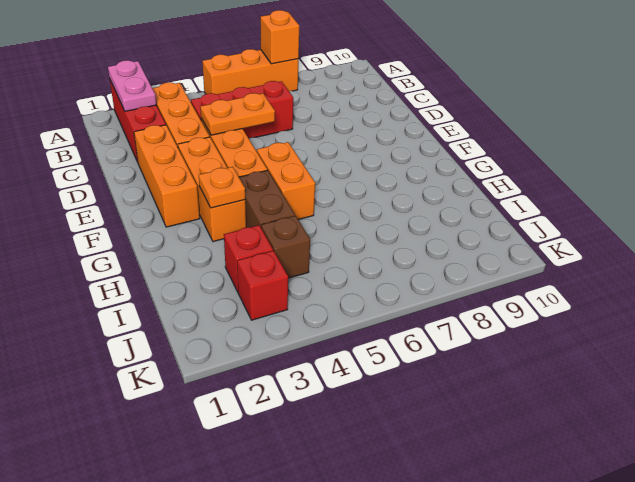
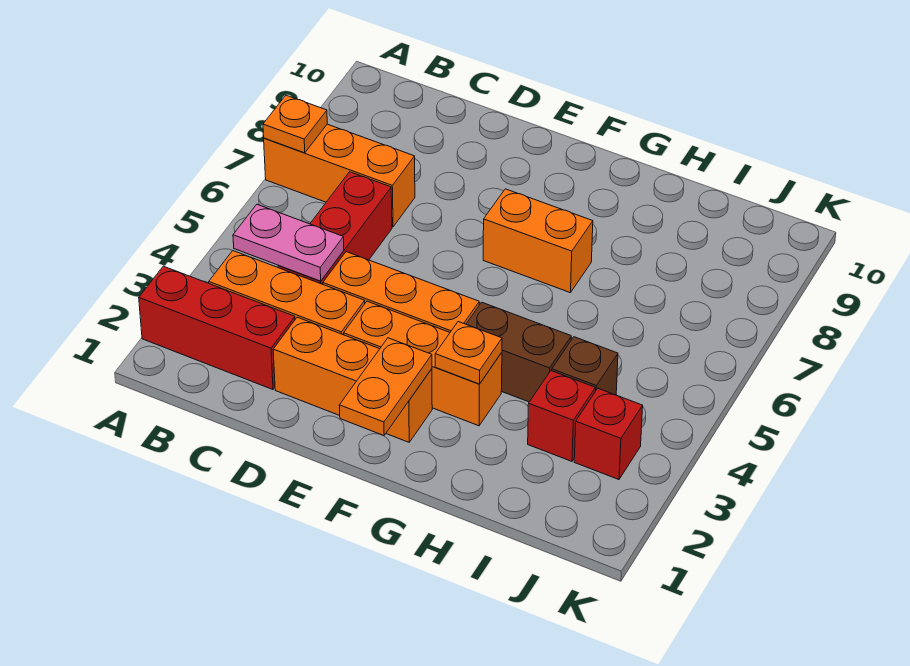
pink plate A2:B2 level 2 -> pink plate B4:C4 level 2
orange brick A5:A7 level 1 -> orange brick A7:C7 level 1
orange brick A7 level 2 -> orange plate A7 level 2
orange plate D4:D5 level 2 -> orange plate F1:F2 level 2
orange brick F5:G5 level 1 -> orange brick F7:G7 level 1

